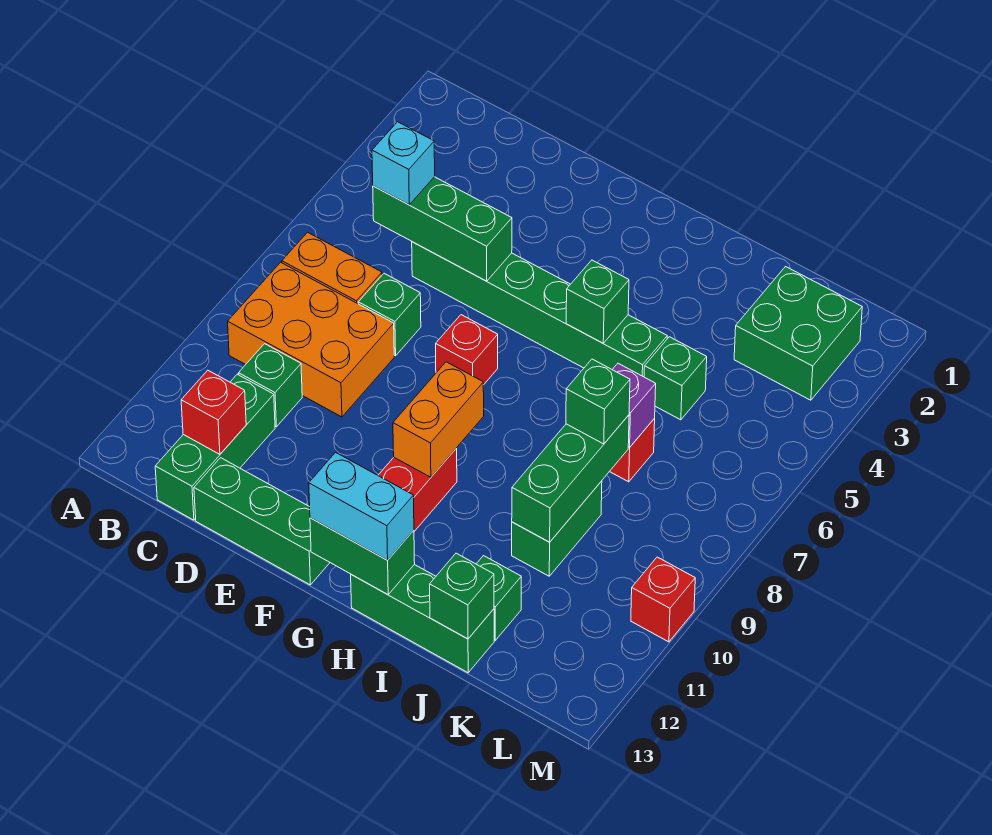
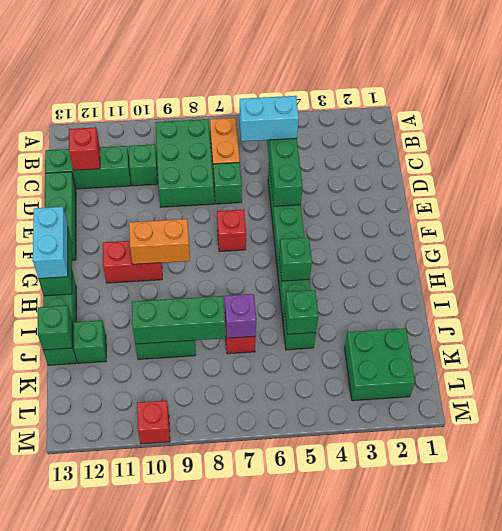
orange brick B8:D9 level 1 -> green brick B8:D9 level 1
cyan brick C5 level 3 -> cyan brick C5:C6 level 3
green brick J8 level 3 -> green brick J5 level 2

